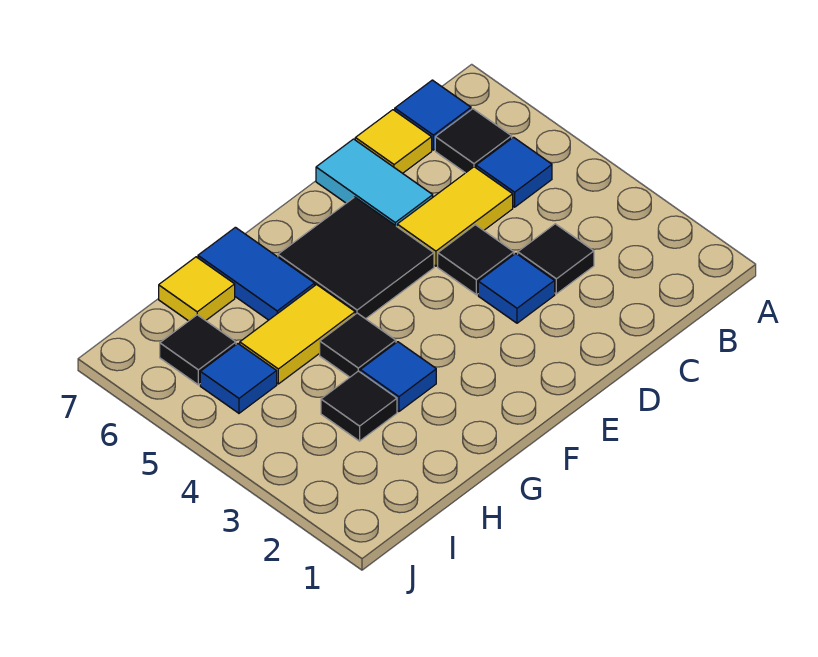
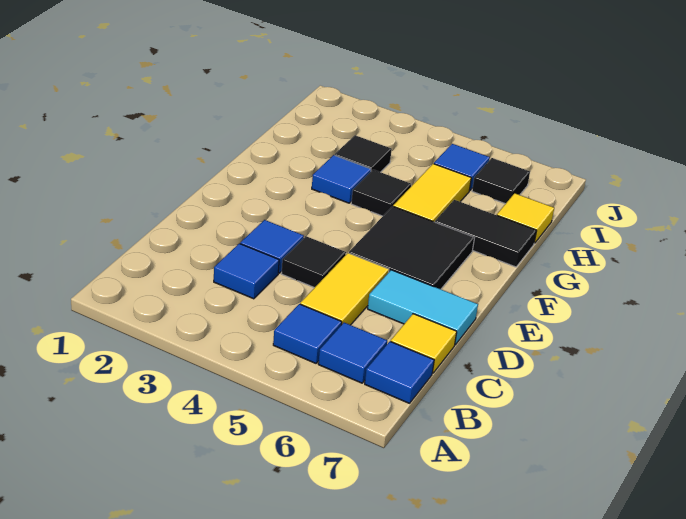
black tile B6 level 1 -> blue tile B6 level 1
black tile C3 level 1 -> blue tile C3 level 1
blue tile G6:G7 level 1 -> black tile G6:G7 level 1

